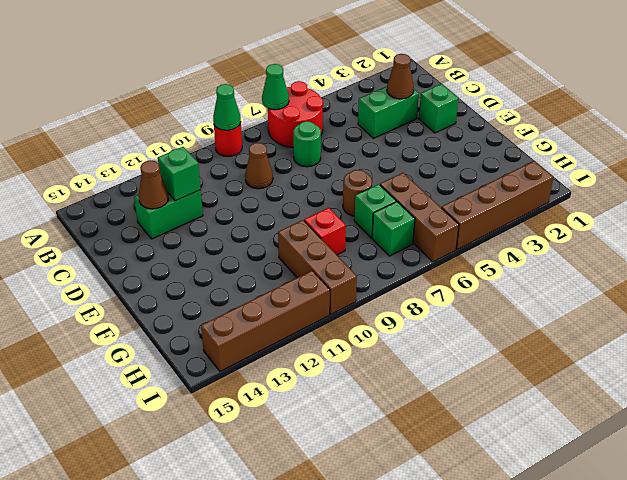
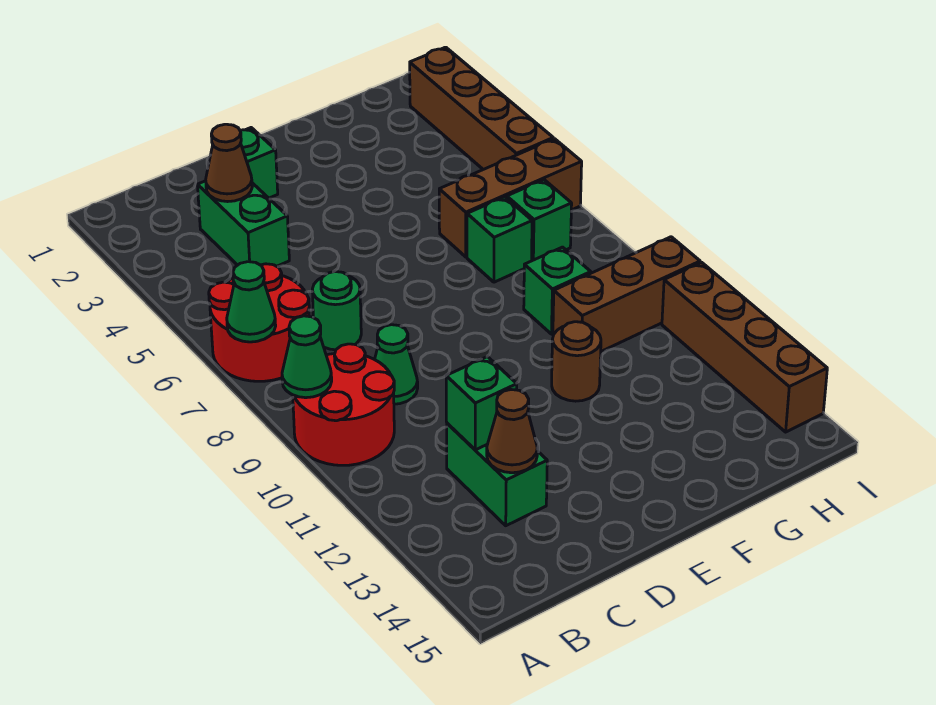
red round brick A9 level 1 -> red round brick A9:B10 level 1
brown cone C9 level 1 -> green cone C9 level 1
brown round brick F7 level 1 -> brown round brick F11 level 1
red brick G9 level 1 -> green brick G9 level 1

